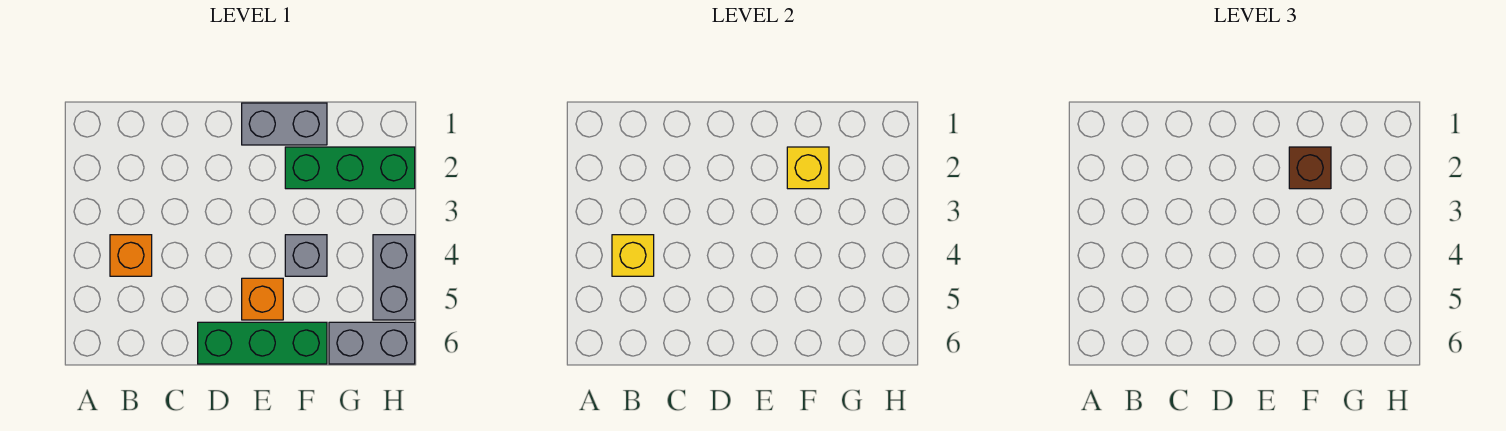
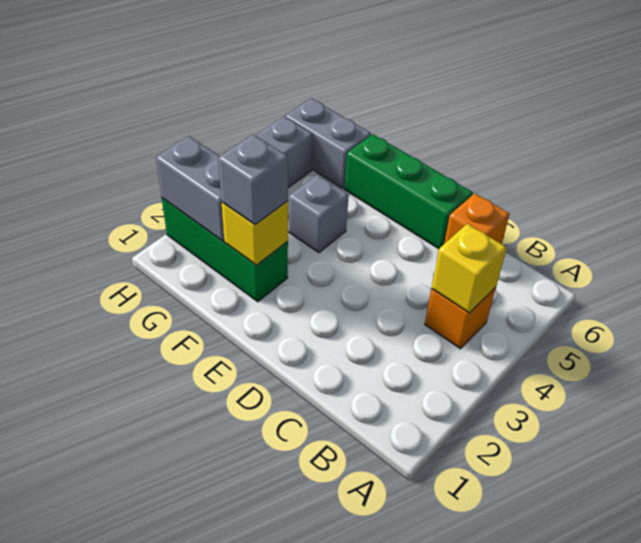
grey brick E1:F1 level 1 -> grey brick G2:H2 level 2
orange brick E5 level 1 -> orange brick C6 level 1
brown brick F2 level 3 -> grey brick F2 level 3

